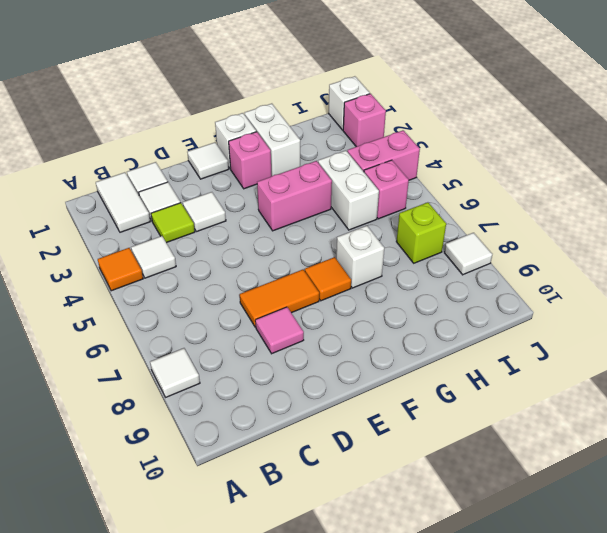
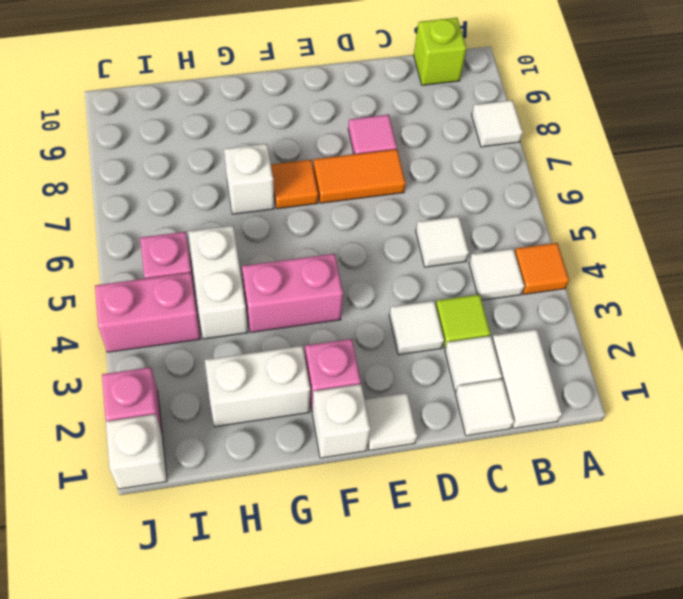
white brick G1:G2 level 1 -> white brick G2:H2 level 1
lime brick I7 level 1 -> lime brick B10 level 1
white tile J8 level 1 -> white tile C5 level 1

